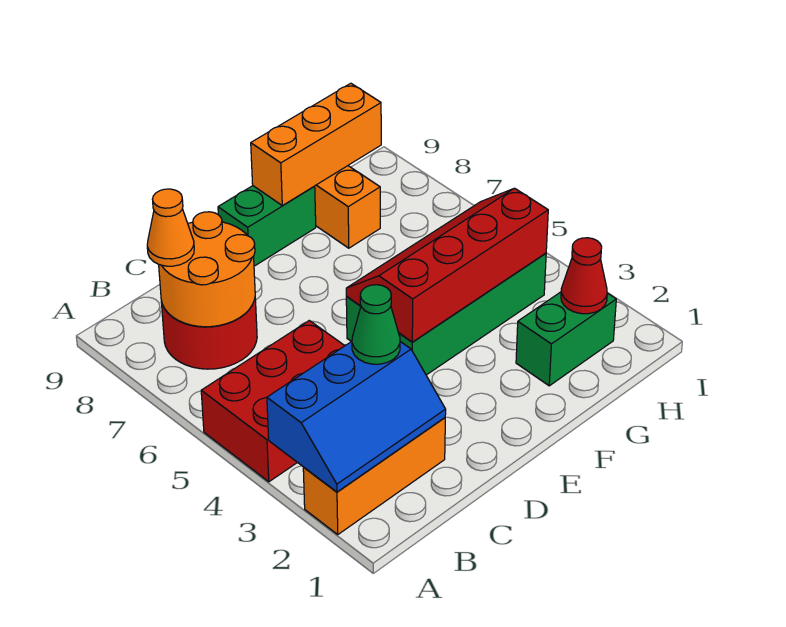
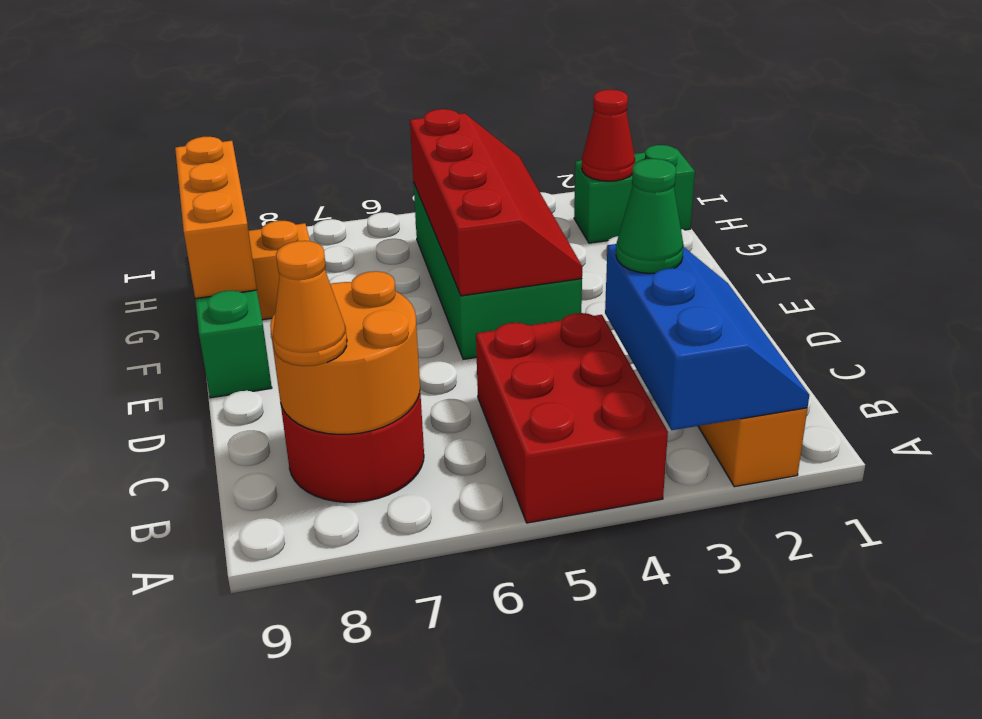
red slope E4:H5 level 2 top 4 -> red slope E4:H5 level 2 top 5
green brick G2:H2 level 1 -> green brick H1:H2 level 1

